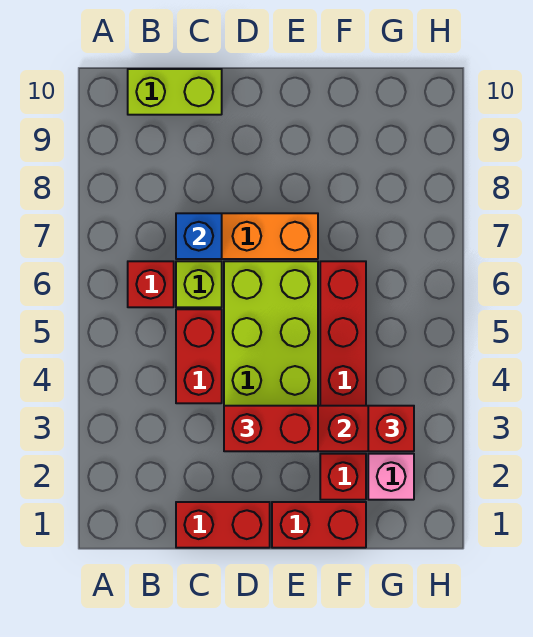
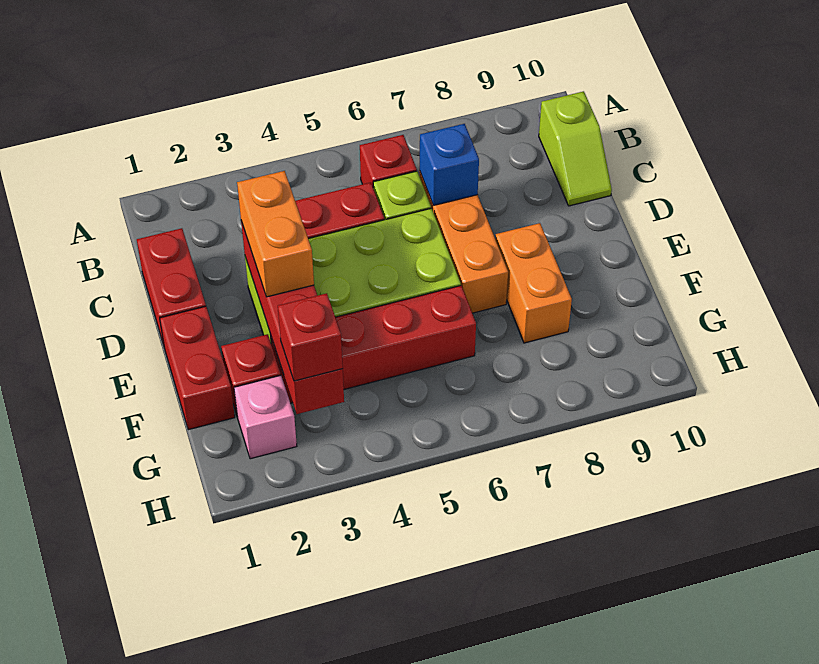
lime brick B10:C10 level 1 -> lime slope B10:C10 level 1 top B
red brick D3:E3 level 3 -> orange brick D3:E3 level 3
none -> orange brick E8:F8 level 1

